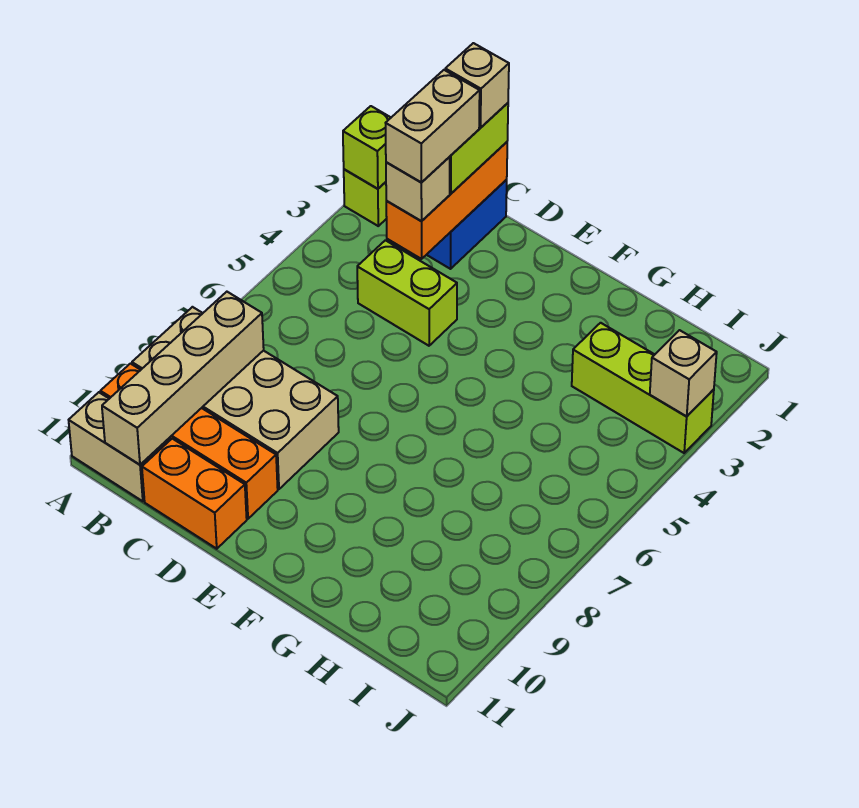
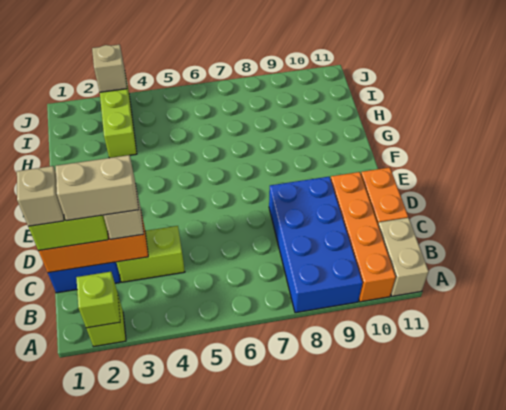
tan brick A8:D9 level 1 -> blue brick A8:D9 level 1
tan brick B8:B11 level 2 -> none
lime brick C4:D4 level 1 -> lime brick C3:C4 level 1

